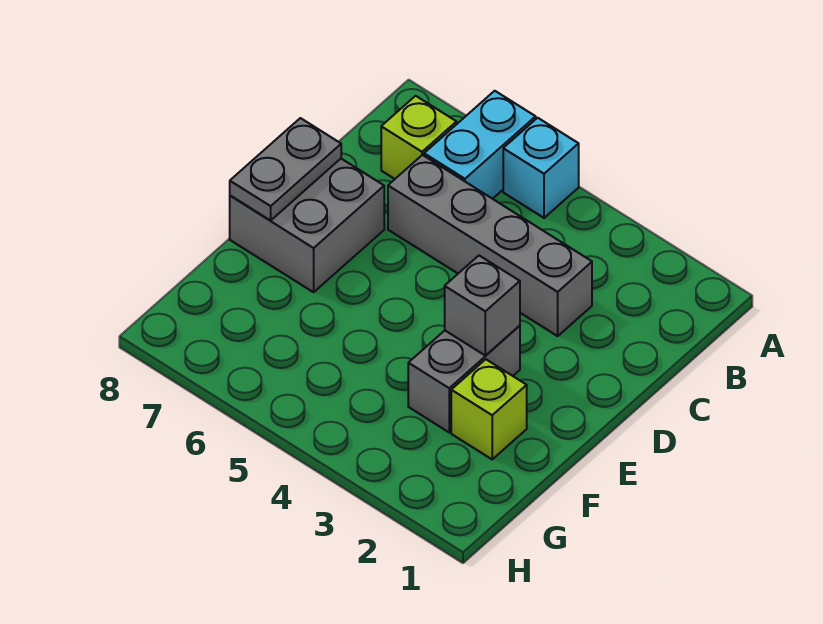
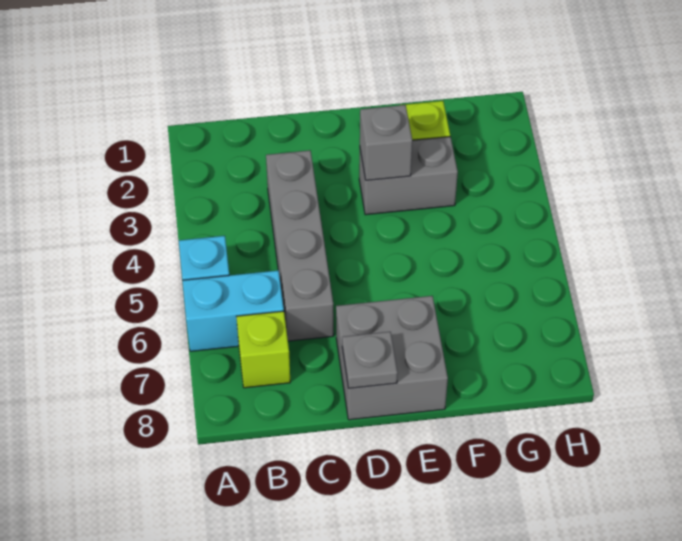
grey plate D8:E8 level 2 -> grey plate D8 level 2

